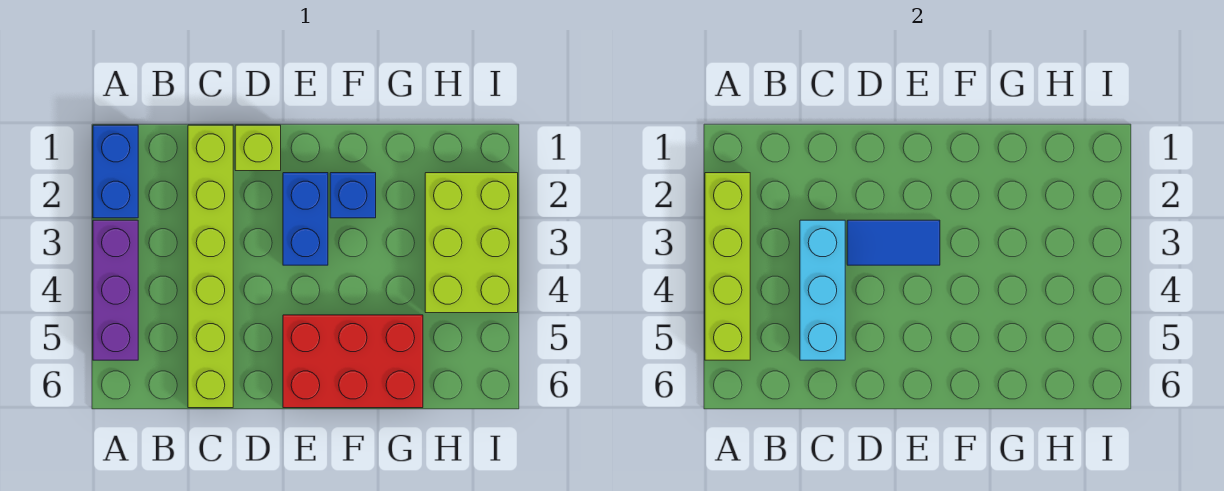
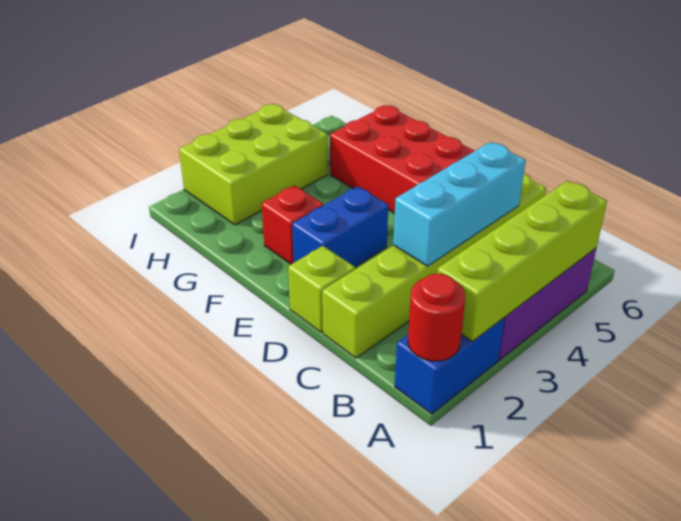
none -> red round brick A1 level 2
blue tile D3:E3 level 2 -> none
blue brick F2 level 1 -> red brick F2 level 1

